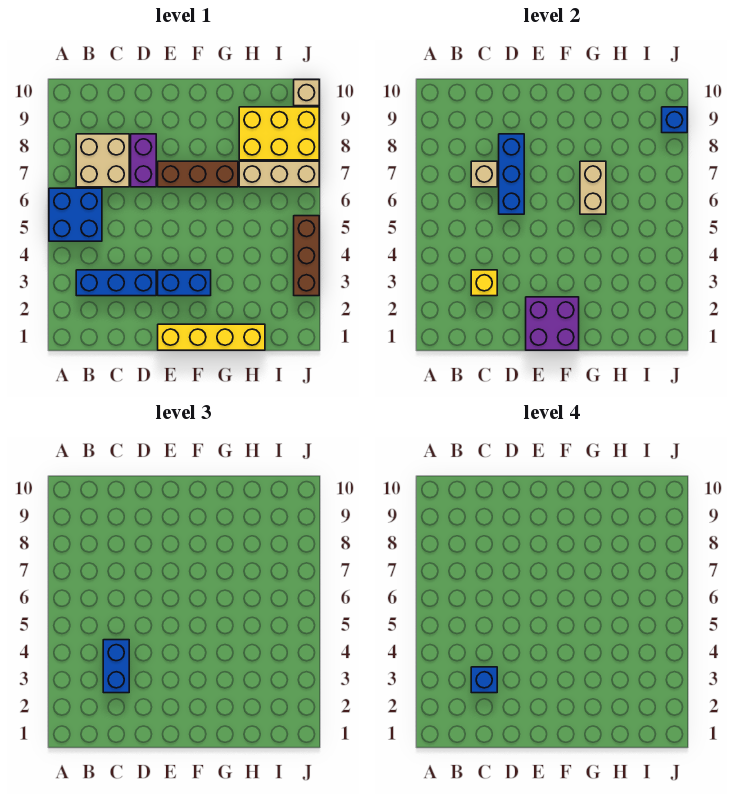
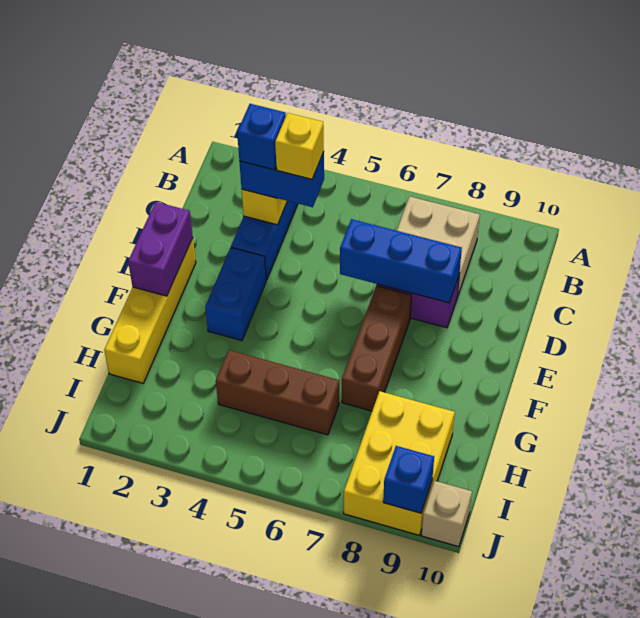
blue brick A5:B6 level 1 -> none
none -> yellow brick C4 level 4
tan brick C7 level 2 -> none
purple brick E1:F2 level 2 -> purple brick E1:F1 level 2
tan brick G6:G7 level 2 -> none
tan brick H7:J7 level 1 -> none
brown brick J3:J5 level 1 -> brown brick H4:H6 level 1

